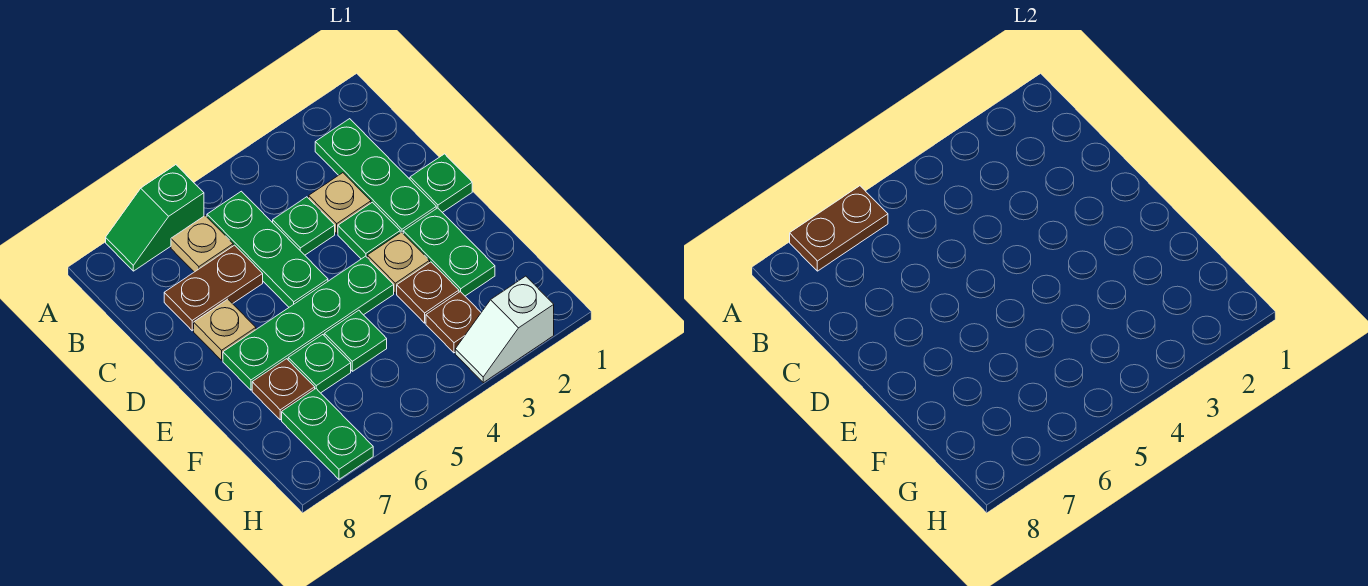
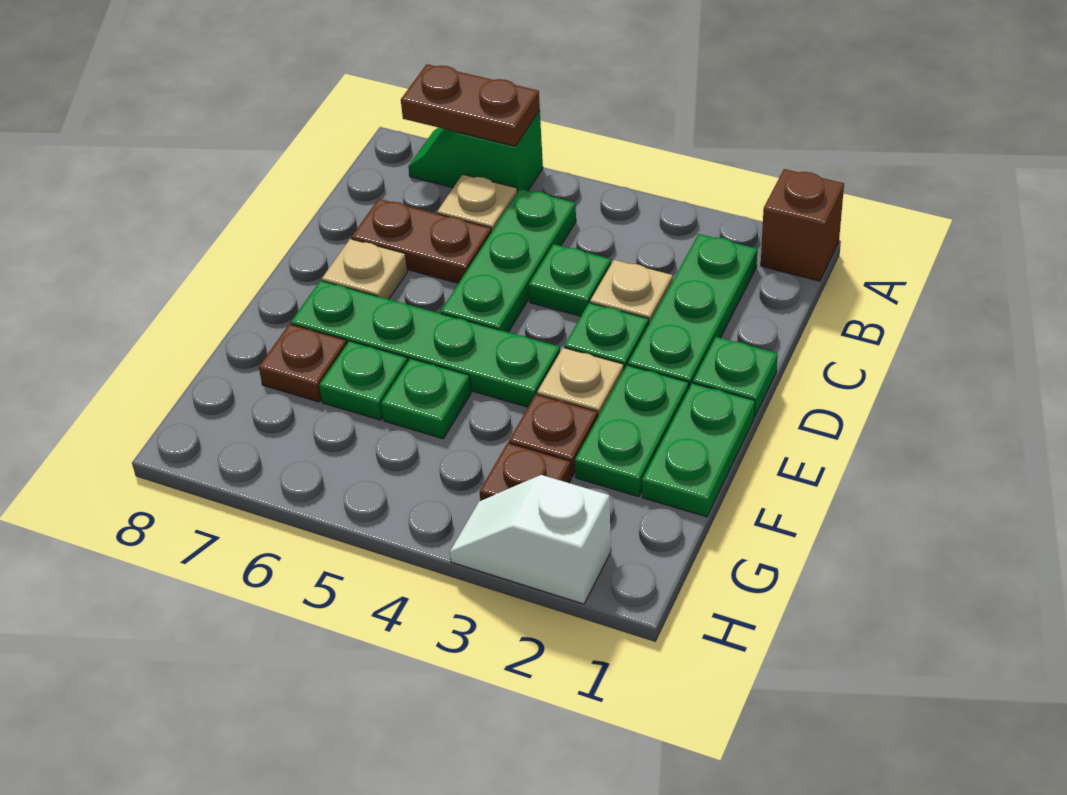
none -> brown brick A1 level 1
green plate G7:H7 level 1 -> green plate E1:F1 level 1

